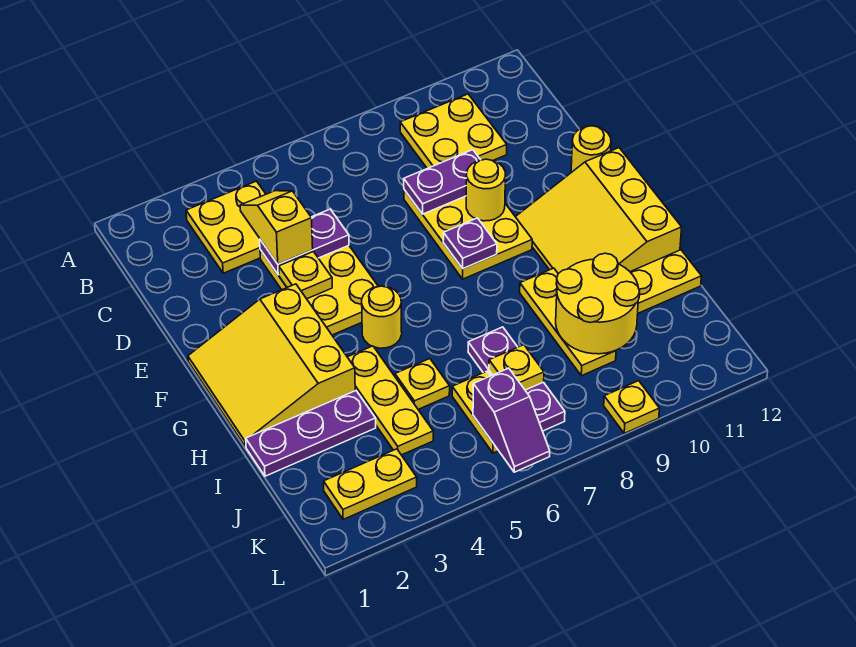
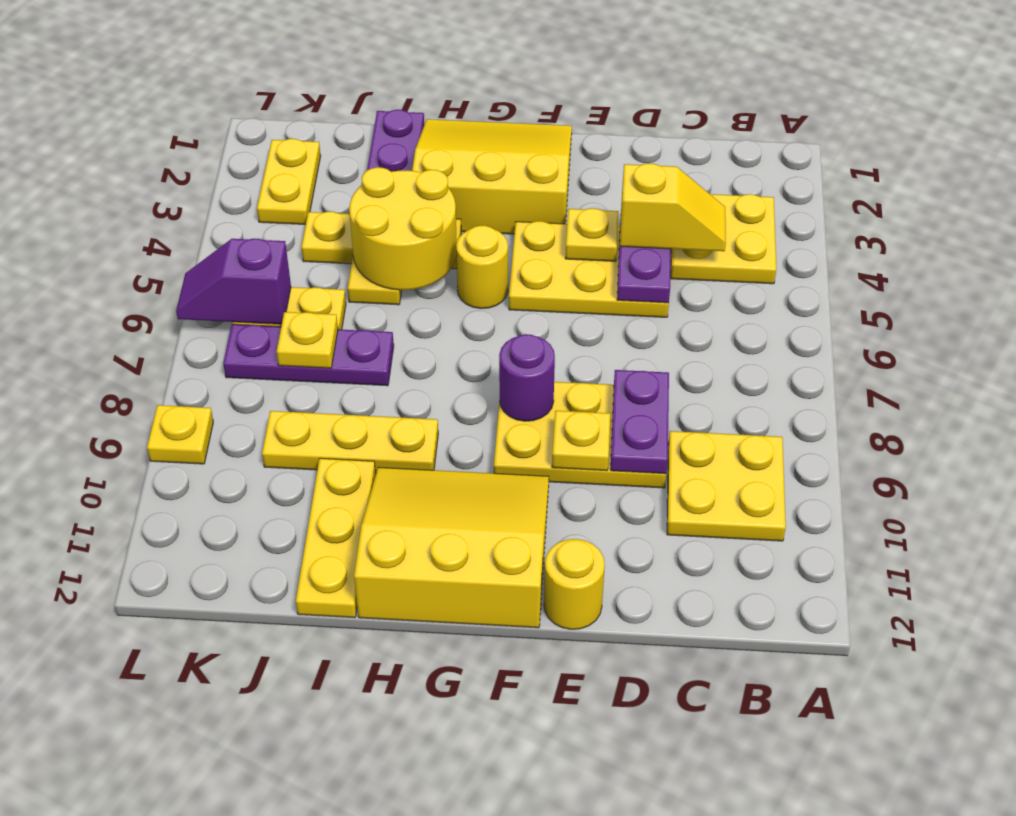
yellow round brick E9 level 2 -> yellow plate E9 level 2
purple plate F8 level 2 -> purple round brick F8 level 2
yellow round brick I9:J10 level 2 -> yellow round brick H4:I5 level 2

